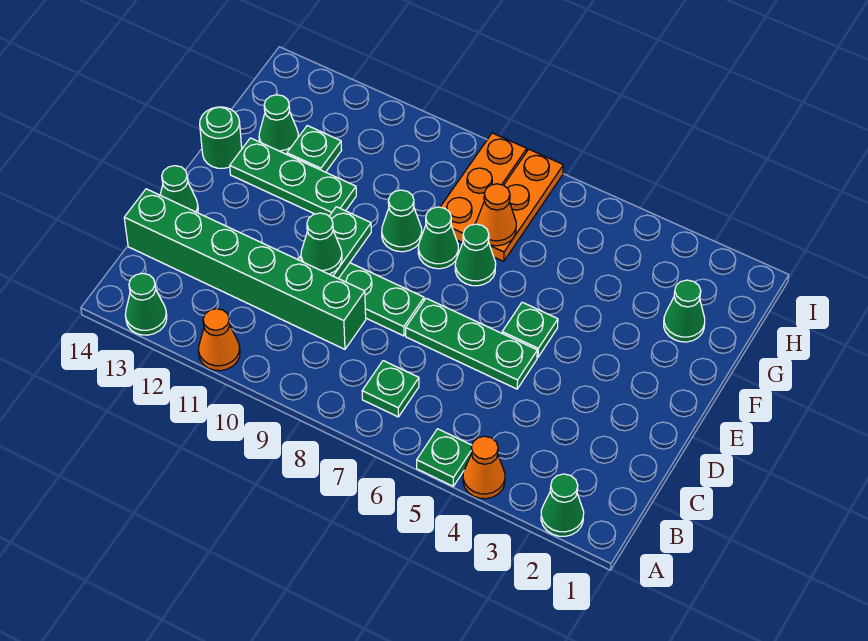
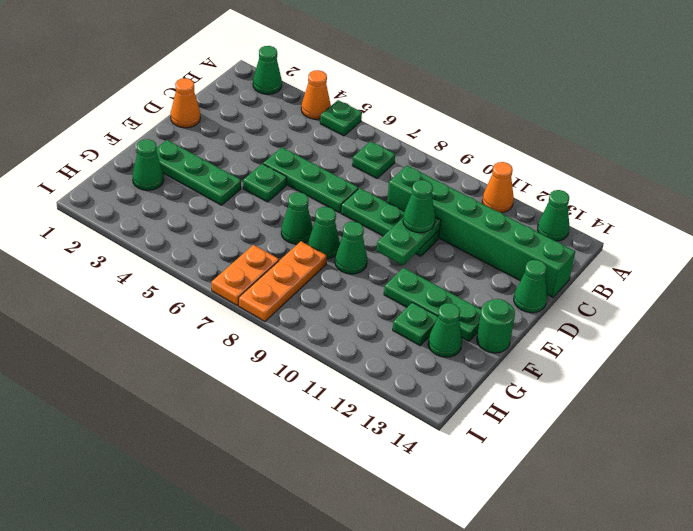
none -> green plate F2:F4 level 1
orange plate G7:I7 level 1 -> orange plate H7:I7 level 1
orange cone G7 level 2 -> orange cone D1 level 1

